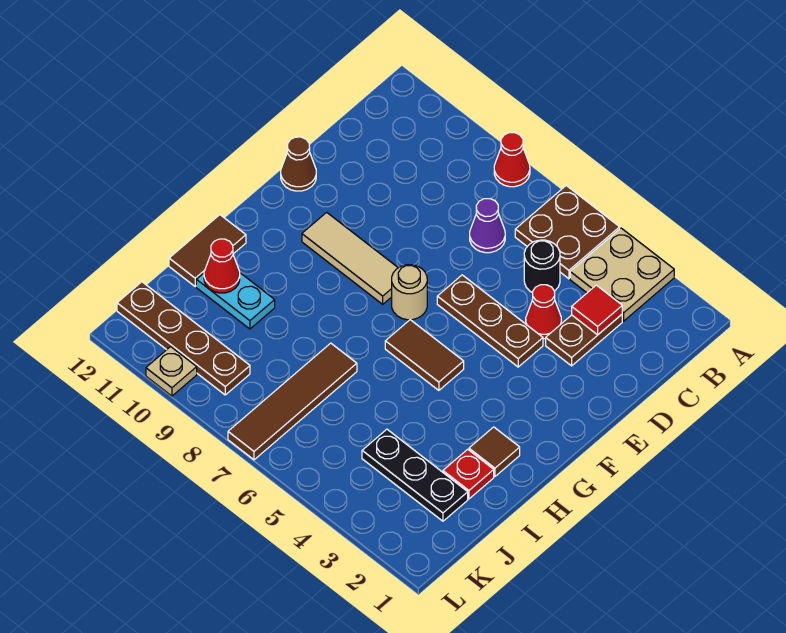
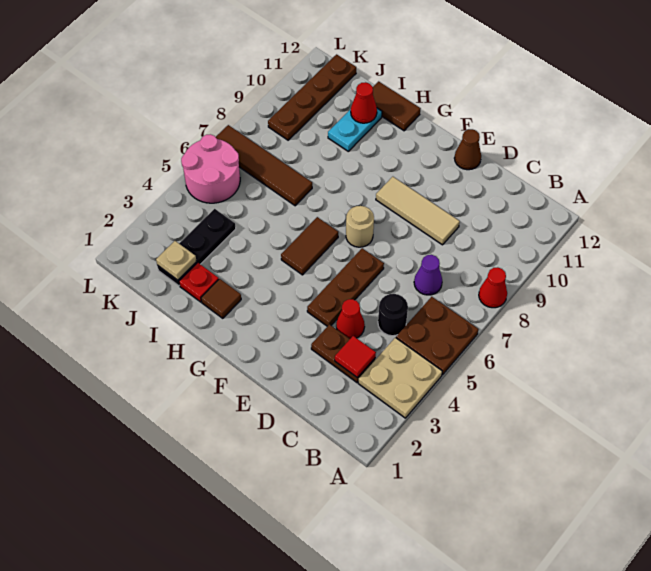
tan tile F8:F10 level 1 -> tan tile D9:F9 level 1
none -> pink round brick K5:L6 level 1
tan plate L10 level 1 -> tan plate J2 level 2

